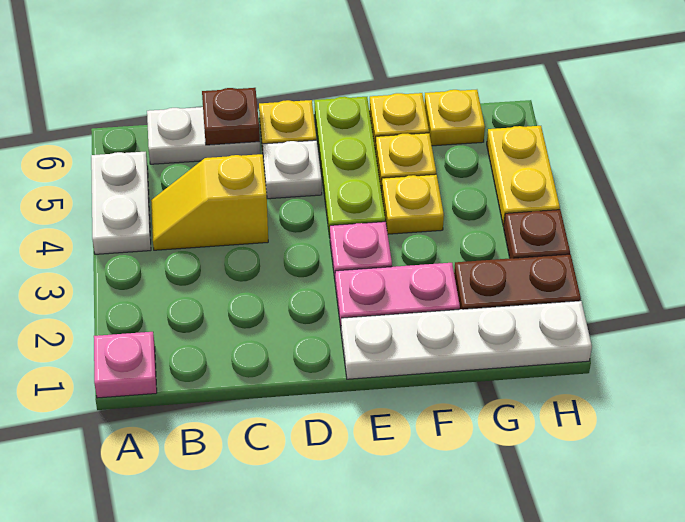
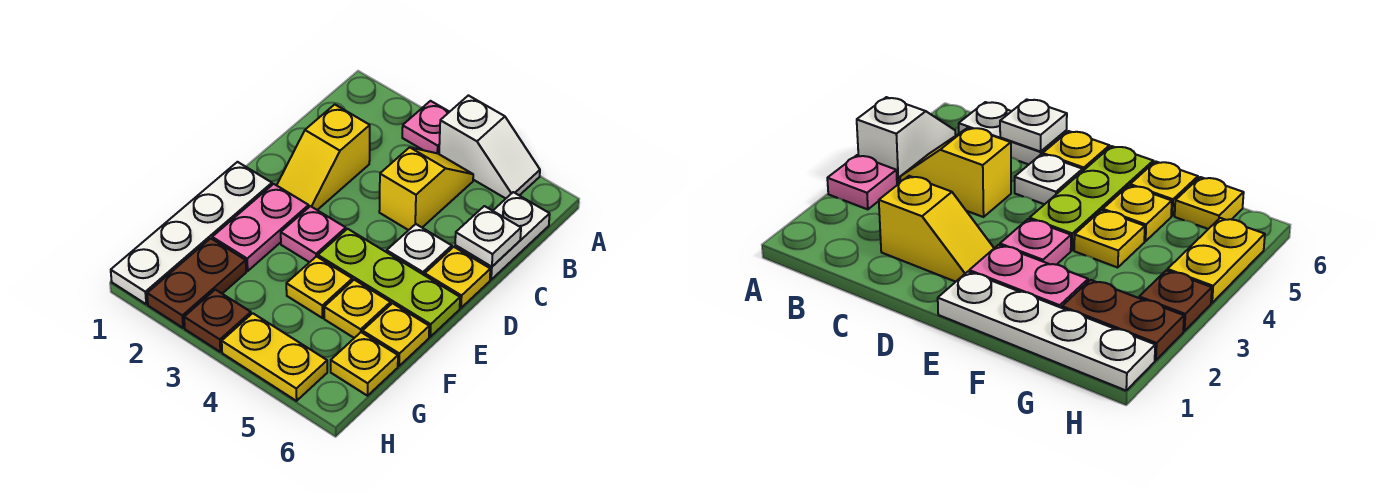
pink plate A1 level 1 -> pink plate A3 level 1
white plate A4:A5 level 1 -> white slope A4:A5 level 1 top 4
none -> yellow slope C2:D2 level 1 top C
brown plate C6 level 2 -> white plate C6 level 2

